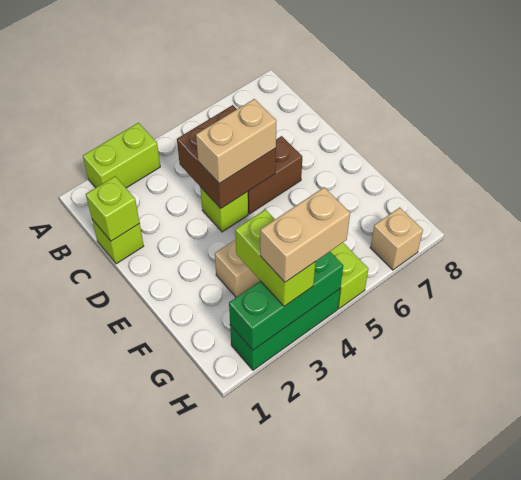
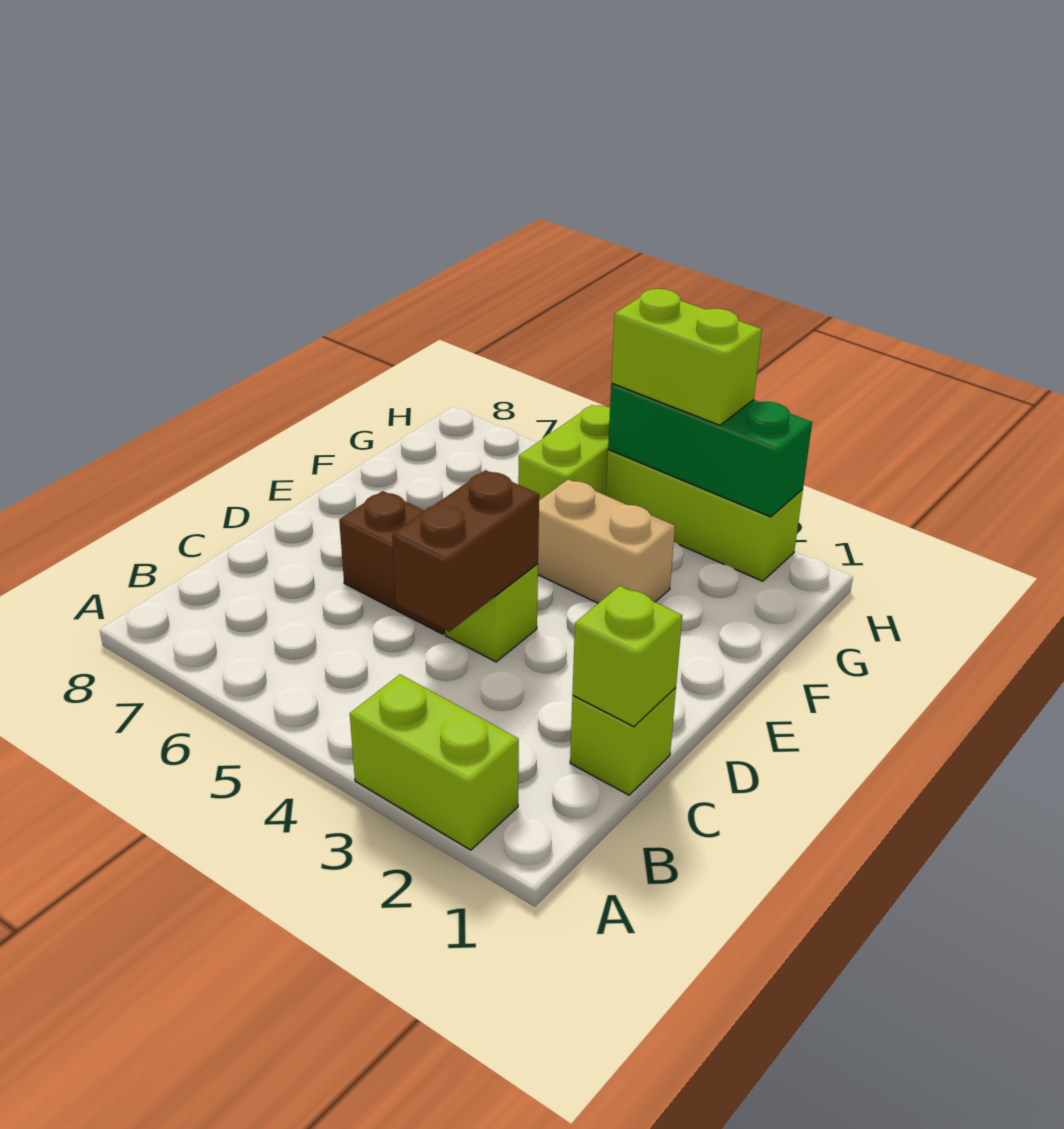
brown brick C4:D5 level 2 -> brown brick C4:D4 level 2
tan brick D4:D5 level 3 -> none
lime brick G3:H3 level 3 -> lime brick H3:H4 level 3
green brick H2:H4 level 1 -> lime brick H2:H4 level 1
tan brick H3:H4 level 4 -> none
tan brick H7 level 1 -> none

